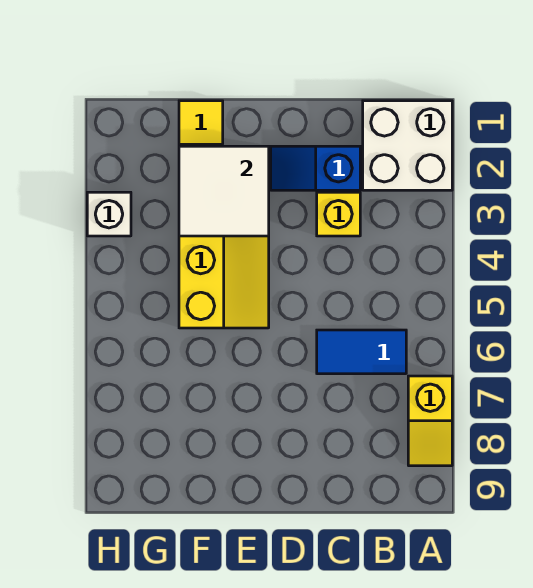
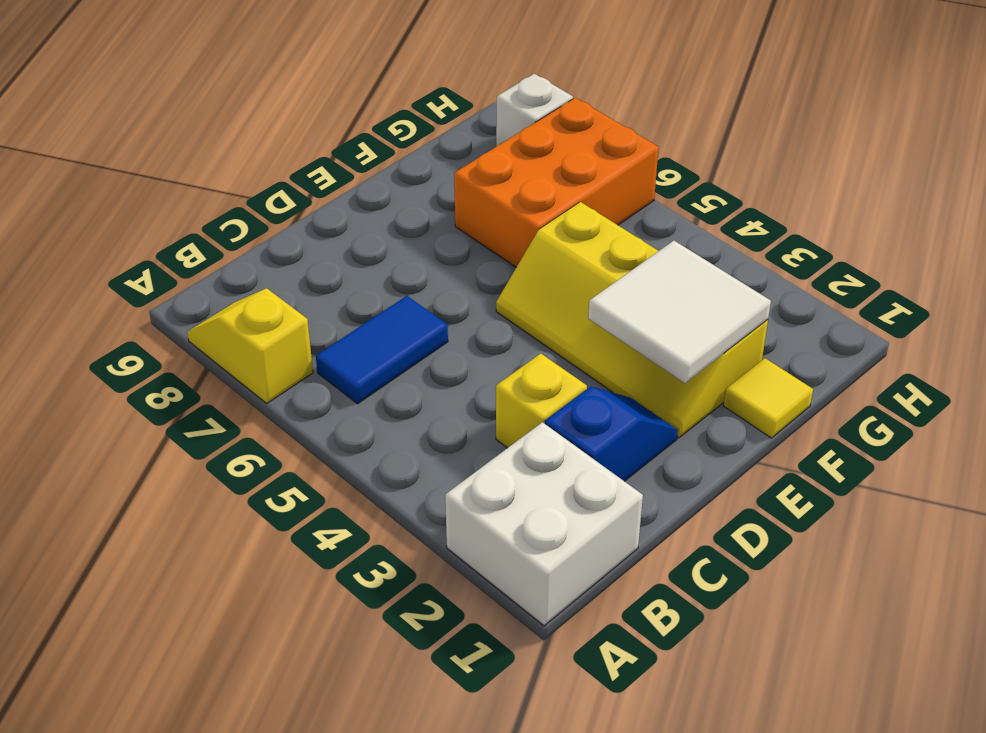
none -> orange brick F6:H7 level 1
white brick H3 level 1 -> white brick H8 level 1

